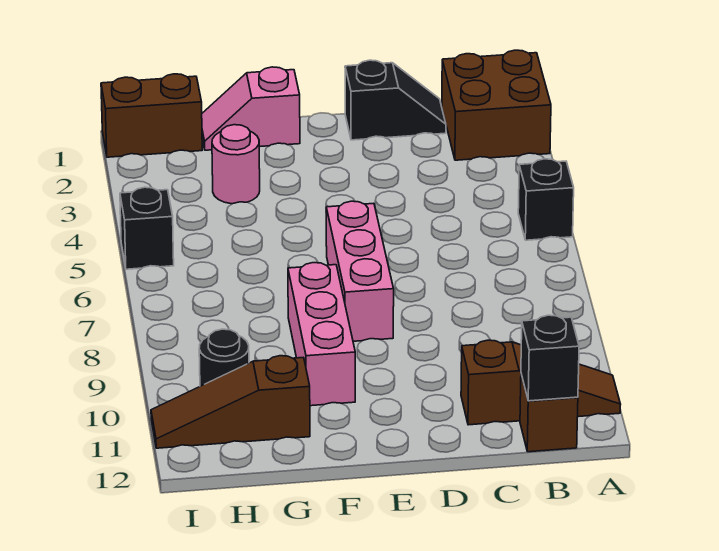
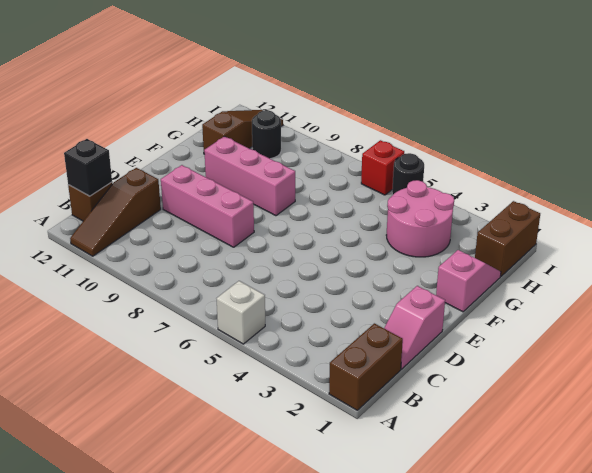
brown brick A1:B2 level 1 -> brown brick A1:B1 level 1
black brick A5 level 1 -> white brick A5 level 1
black slope C1:D1 level 1 top D -> pink slope C1:D1 level 1 top D
pink brick E6:E8 level 1 -> pink brick D8:D10 level 1
pink round brick G3 level 1 -> pink round brick G3:H4 level 1
black brick I5 level 1 -> black round brick I5 level 1
none -> red brick I6 level 1

